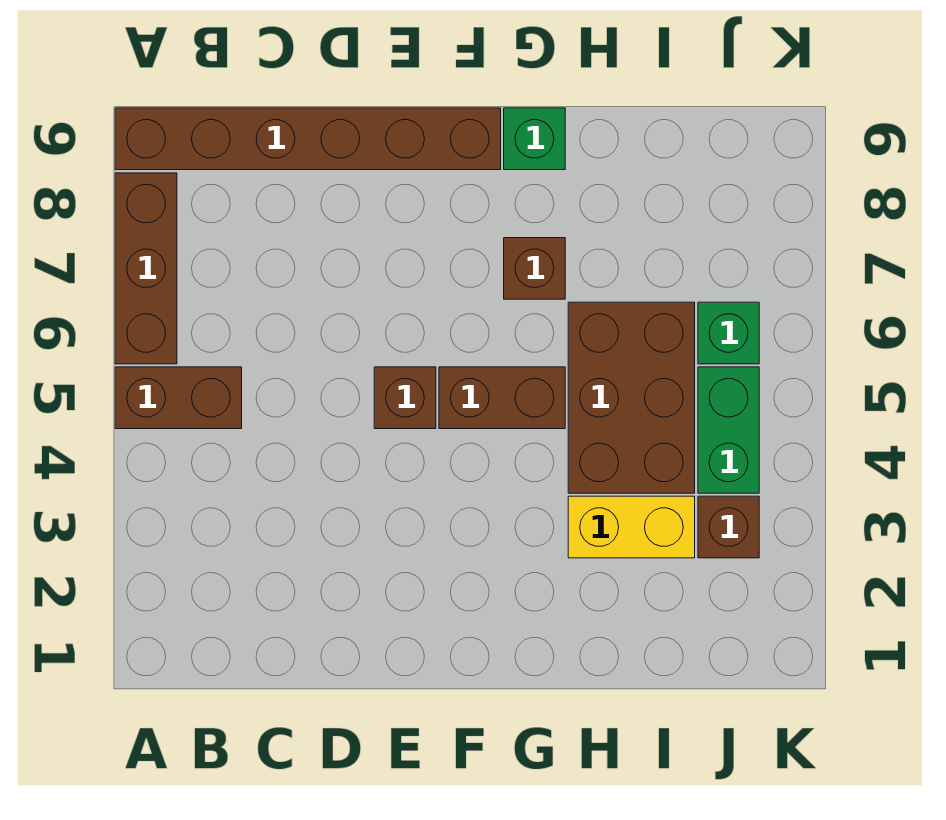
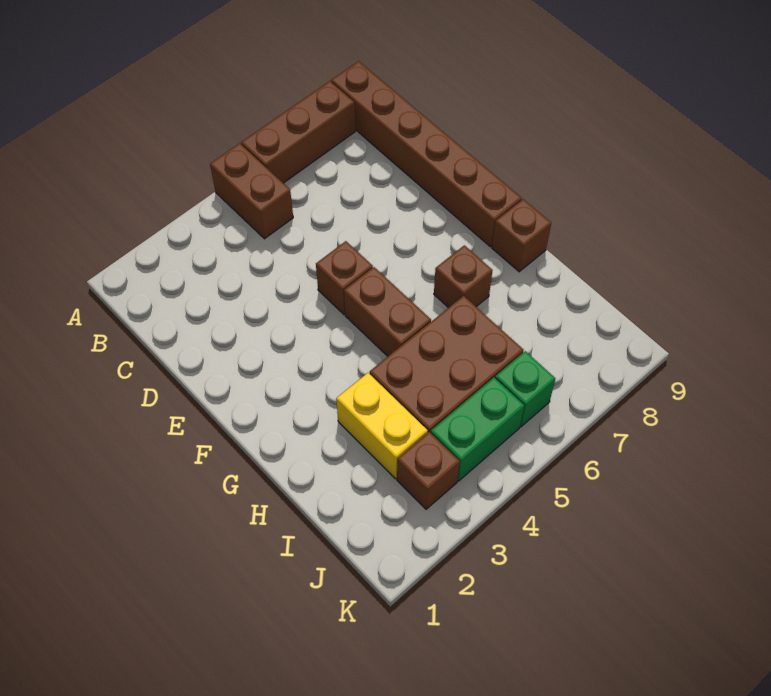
green brick G9 level 1 -> brown brick G9 level 1

